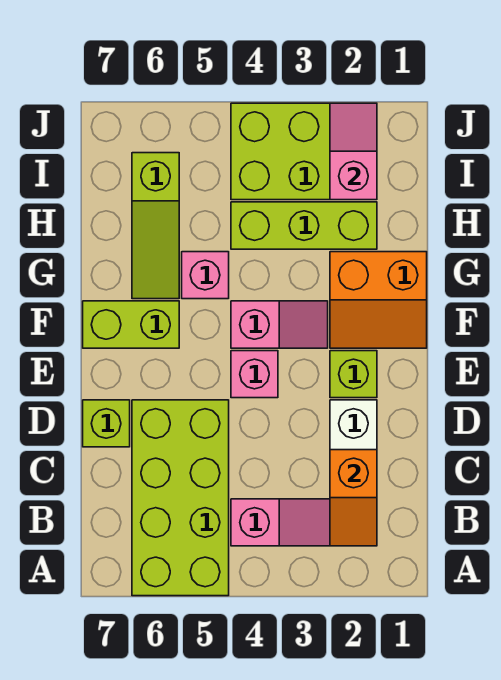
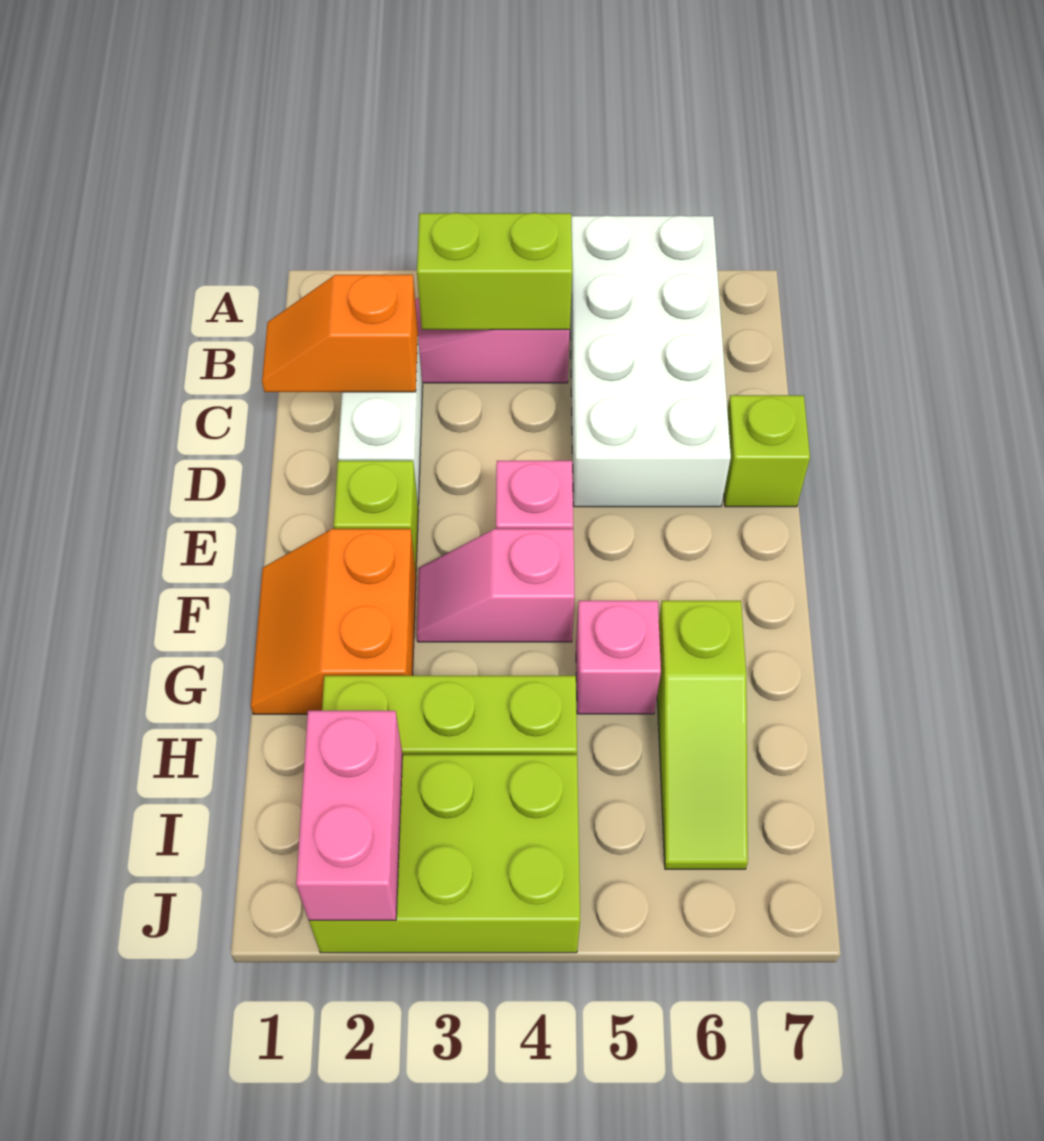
lime brick A5:D6 level 1 -> white brick A5:D6 level 1
orange slope B2:C2 level 2 top C -> orange slope C1:C2 level 2 top 2
orange slope F1:G2 level 1 top G -> orange slope F1:G2 level 1 top 2
lime brick F6:F7 level 1 -> lime brick B3:B4 level 2
lime slope G6:I6 level 1 top I -> lime slope G6:I6 level 1 top G
pink slope I2:J2 level 2 top I -> pink brick I2:J2 level 2

